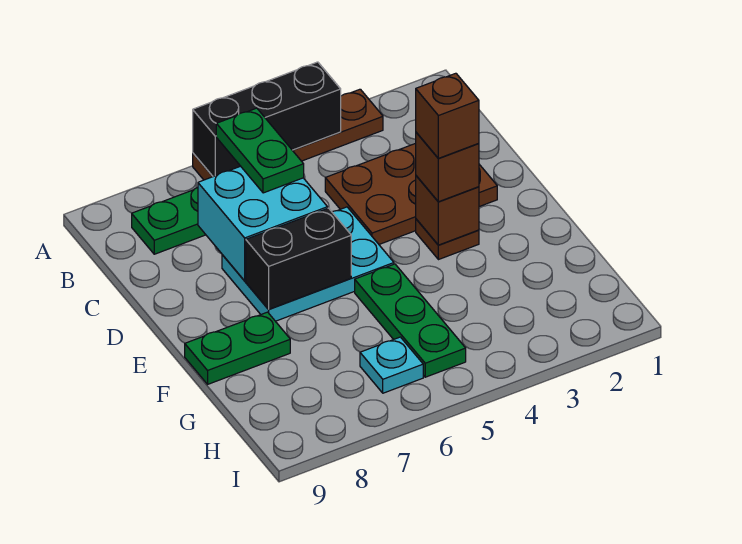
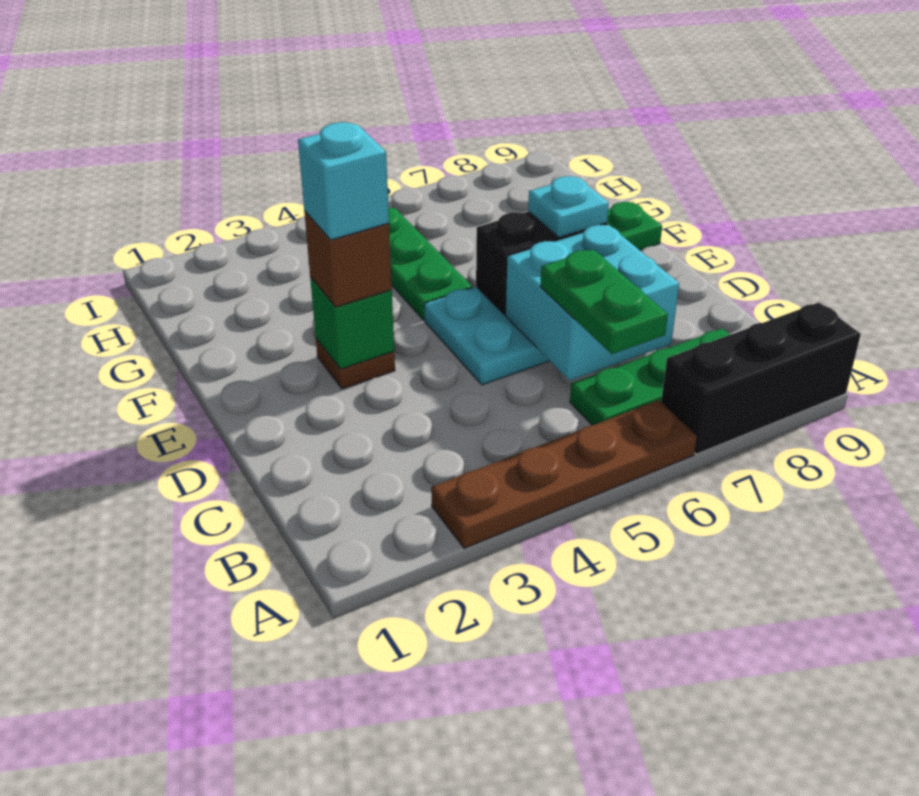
black brick A4:A6 level 2 -> black brick A7:A9 level 1
brown plate C2:D4 level 1 -> none
brown brick E3 level 2 -> green brick E3 level 2
brown brick E3 level 4 -> cyan brick E3 level 4
cyan plate H6 level 1 -> cyan plate E7 level 3

